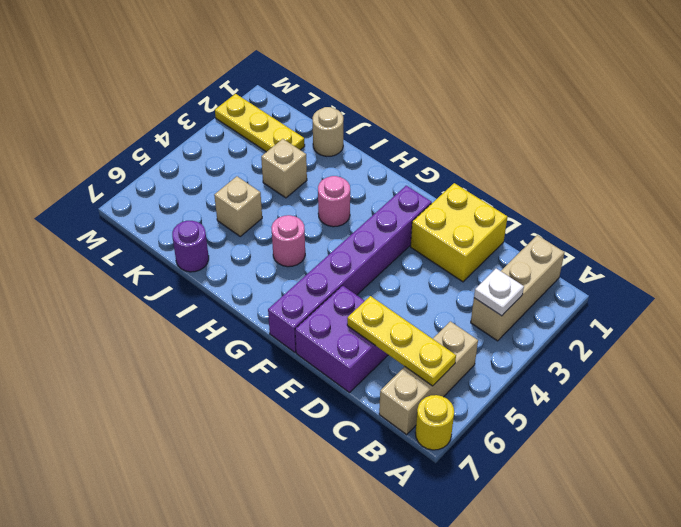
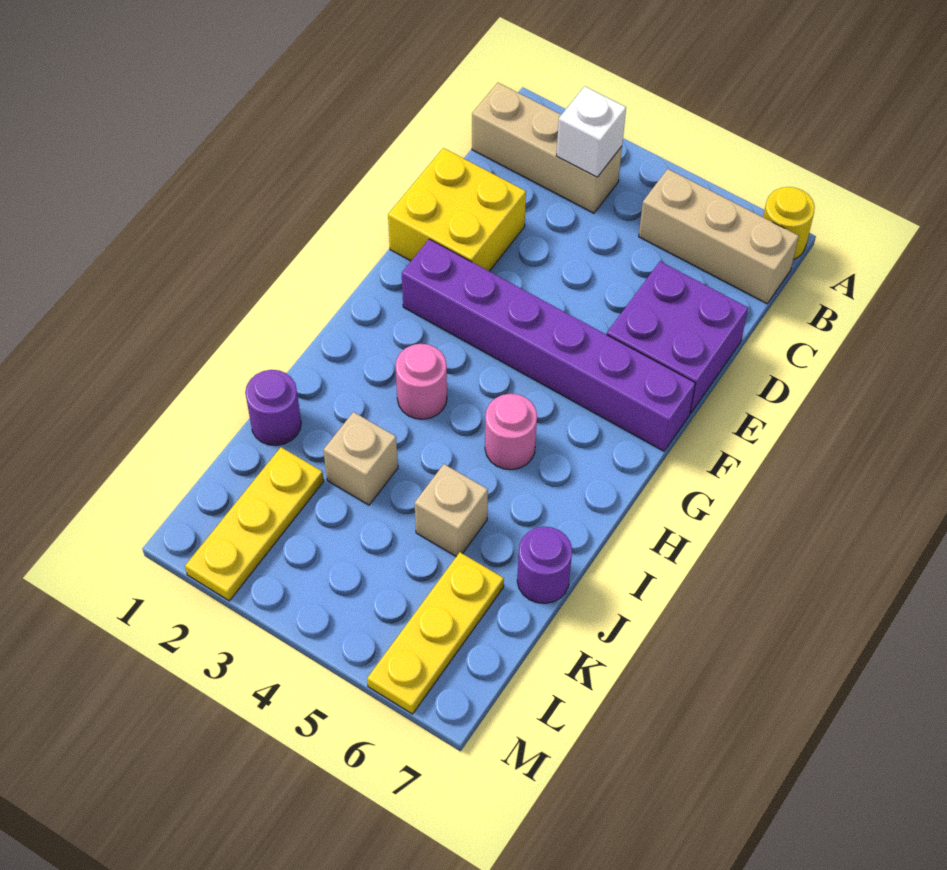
white plate B3 level 2 -> white brick B3 level 2
yellow plate B6:D6 level 2 -> yellow plate K6:M6 level 1
tan round brick J1 level 1 -> purple round brick J1 level 1

